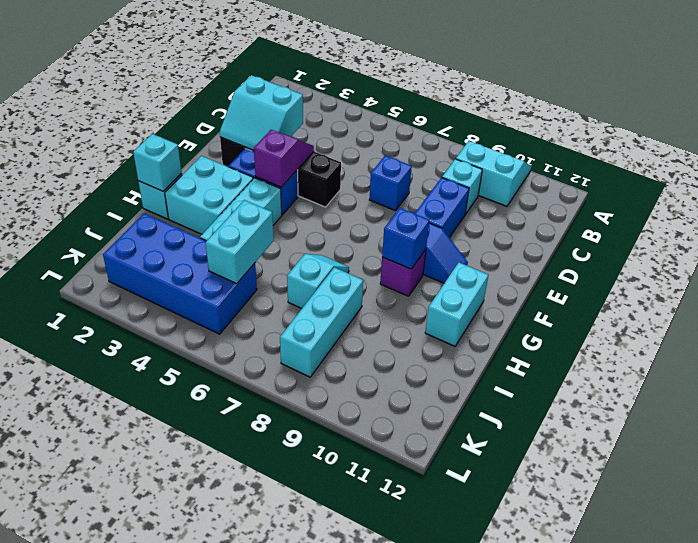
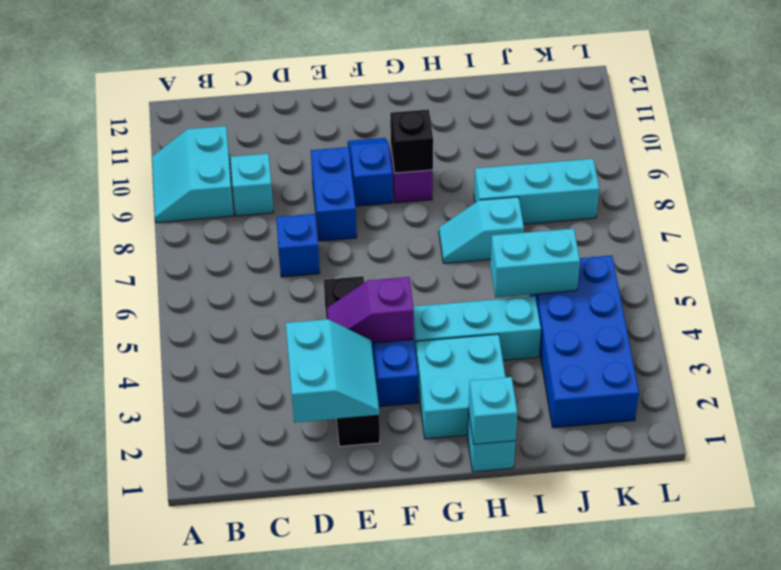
blue brick D9:E9 level 1 -> blue brick E8:E9 level 1
blue brick G9 level 2 -> black brick G9 level 2
cyan brick G11:H11 level 1 -> none

